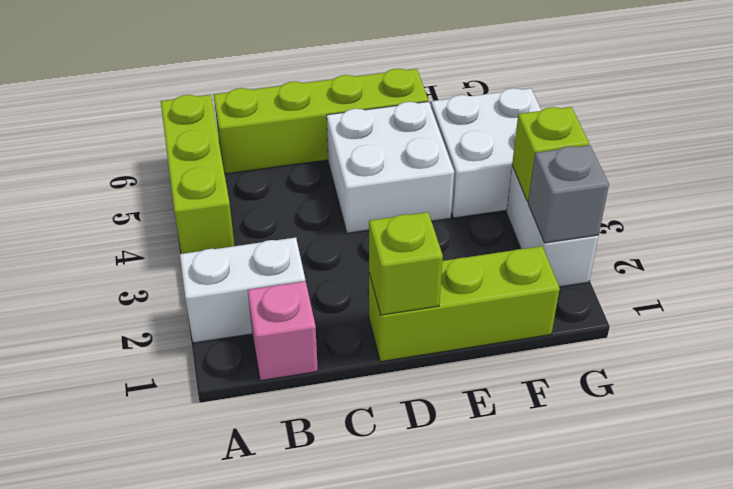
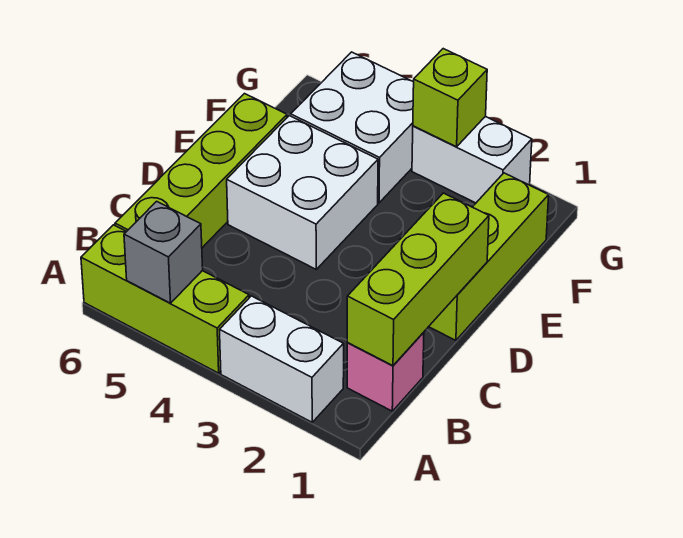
white brick A2:B2 level 1 -> white brick A2:A3 level 1
lime brick D1 level 2 -> lime brick B1:D1 level 2
grey brick G2 level 2 -> grey brick A5 level 2

